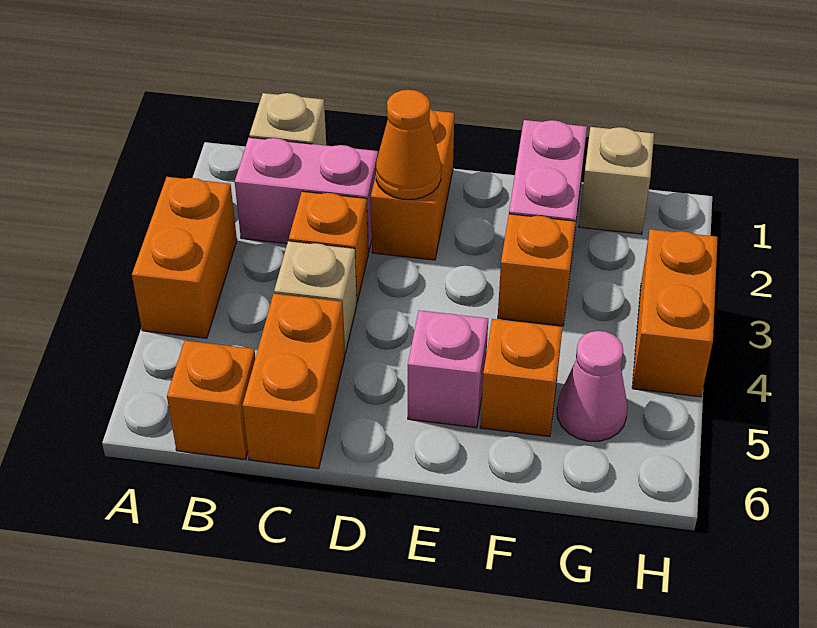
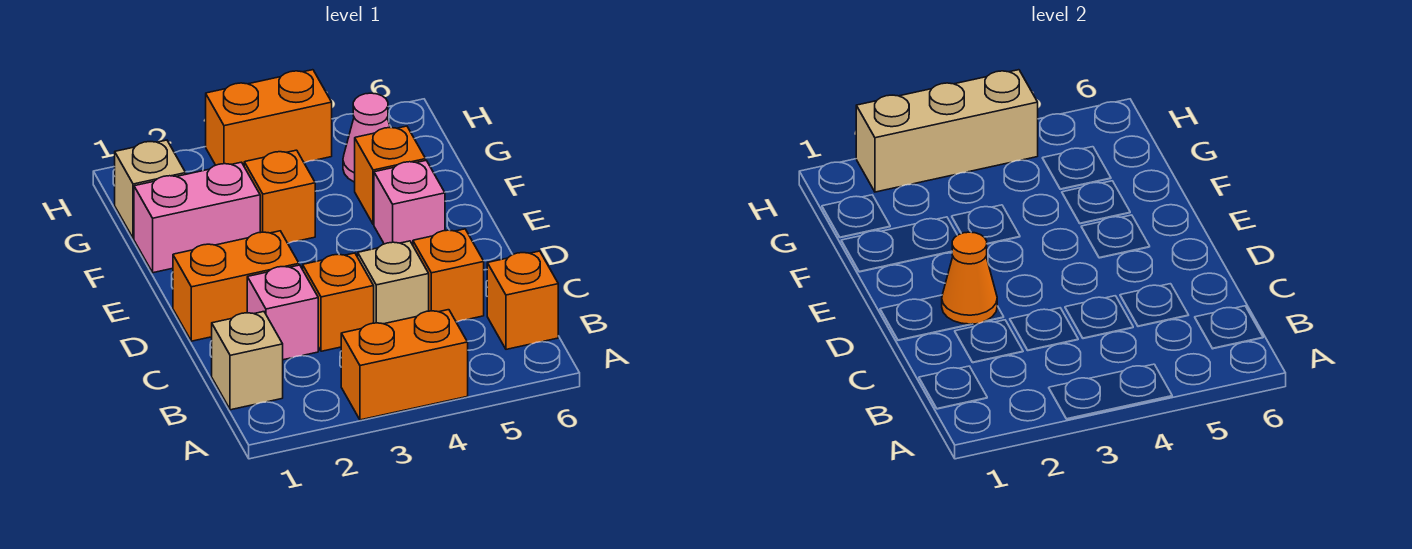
pink brick B2:C2 level 1 -> pink brick C2 level 1
orange brick C5:C6 level 1 -> orange brick C5 level 1
none -> tan brick H2:H4 level 2

